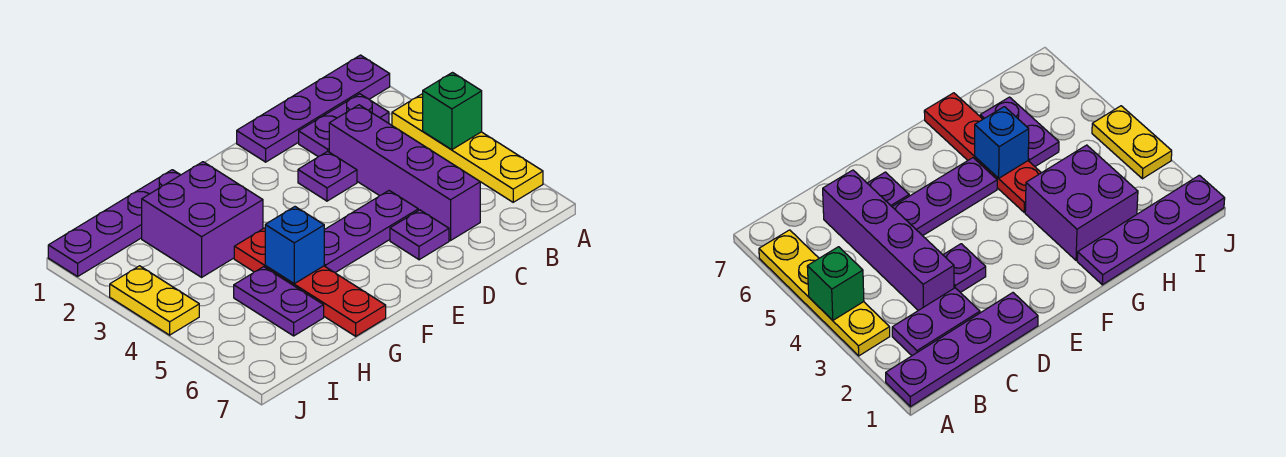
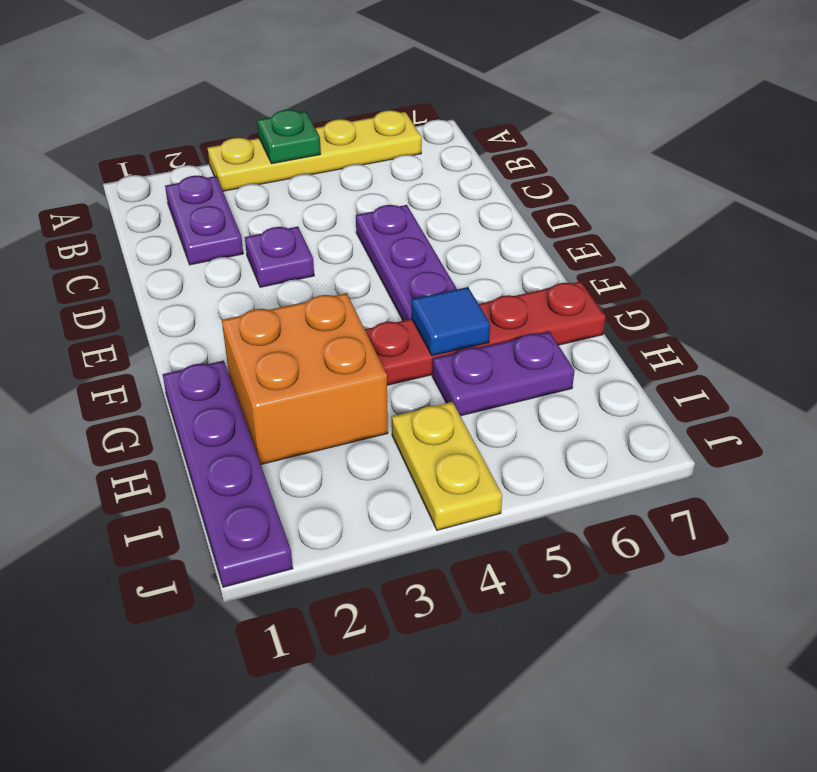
purple plate A1:D1 level 1 -> none
green brick A4 level 2 -> green plate A4 level 2
purple brick C3:C6 level 1 -> none
purple plate D6 level 1 -> none
purple brick G2:H3 level 1 -> orange brick G2:H3 level 1
blue brick G5 level 2 -> blue tile G5 level 2
yellow plate J3:J4 level 1 -> yellow plate I4:J4 level 1

